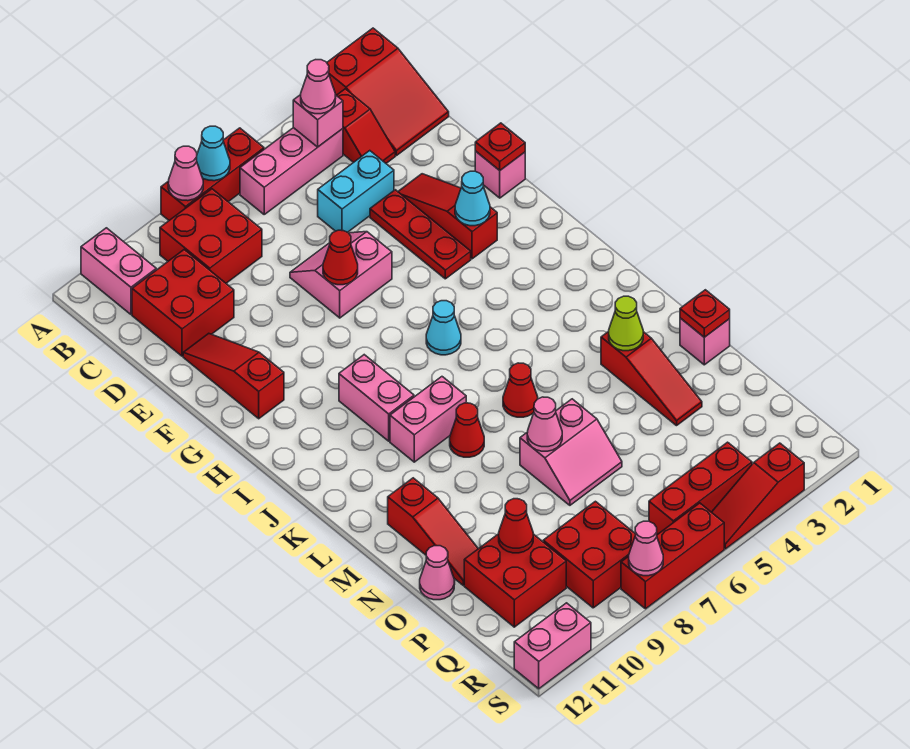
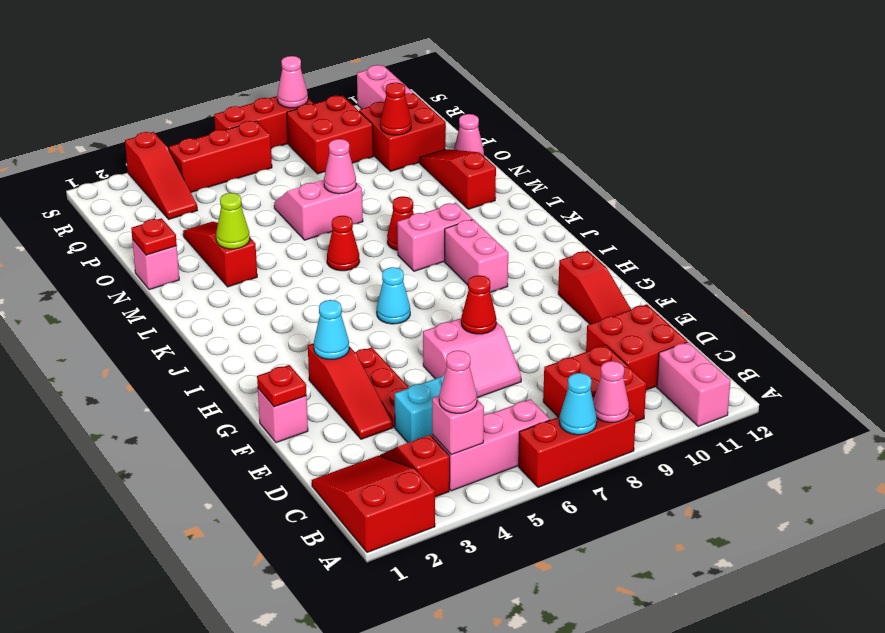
red slope S3:S5 level 1 top 3 -> red slope Q3:S3 level 1 top S
pink brick S11:S12 level 1 -> pink brick R11:S11 level 1

